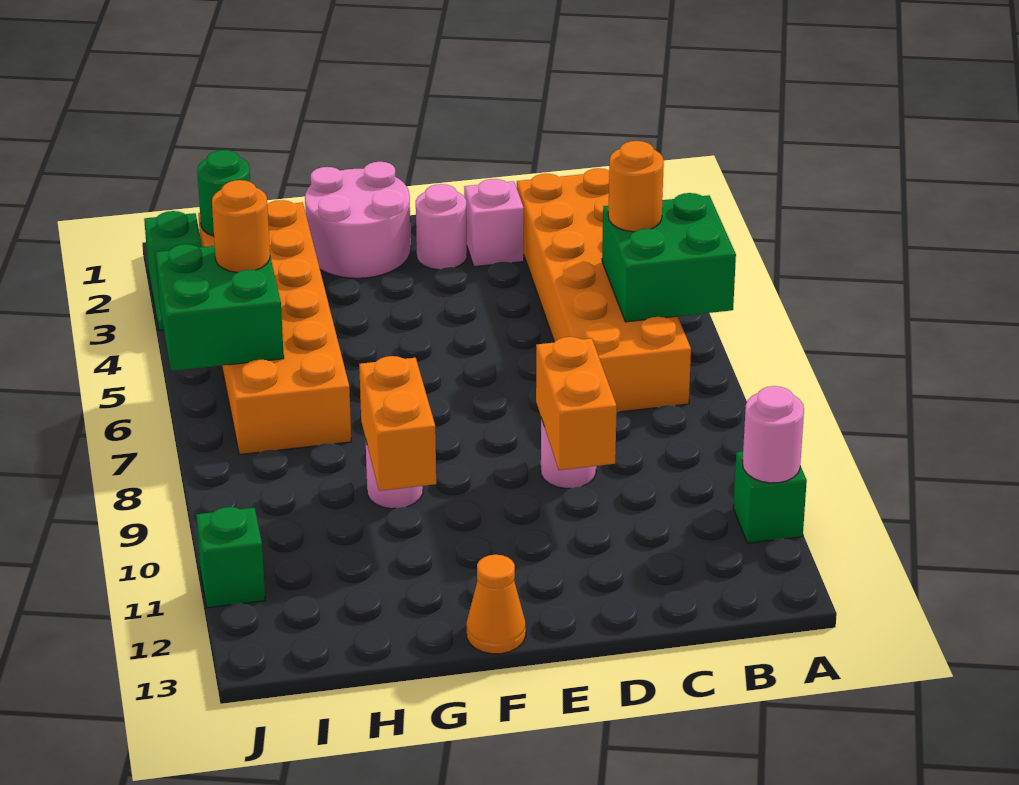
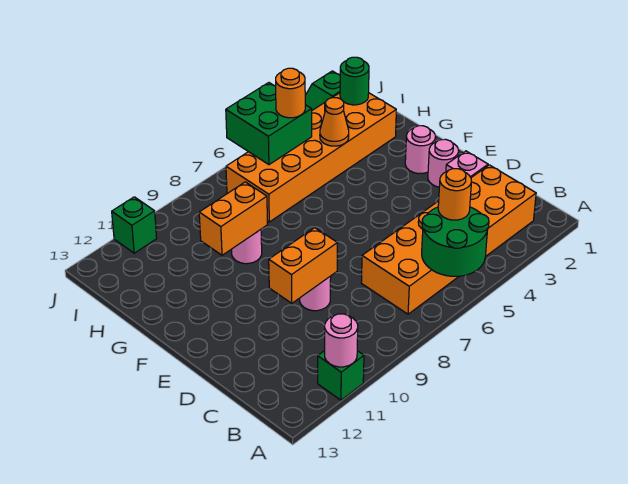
green brick A5:B6 level 2 -> green round brick A5:B6 level 2
pink round brick F1:G2 level 1 -> pink round brick F2 level 1
orange cone F13 level 1 -> orange cone H4 level 2

